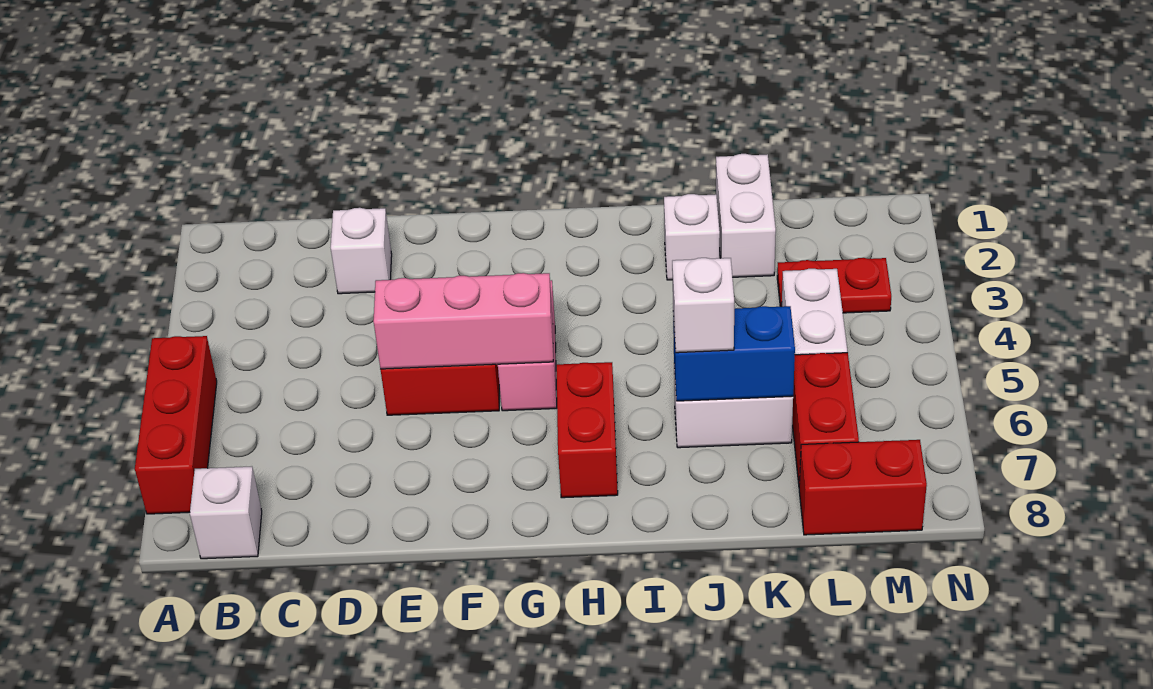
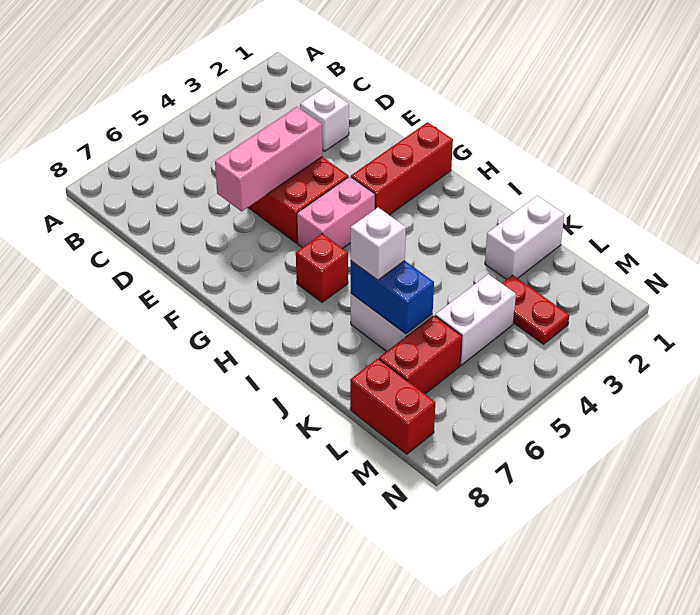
red brick A5:A7 level 1 -> red brick G1:G3 level 1
white brick B8 level 1 -> none
pink brick E5:G5 level 2 -> pink brick E4:E6 level 2
red brick H6:H7 level 1 -> red brick H6 level 1
white brick J2 level 1 -> none

